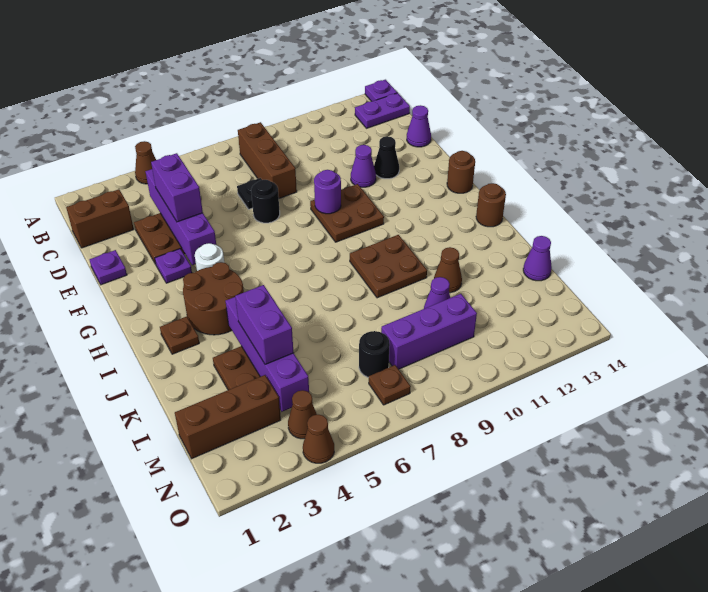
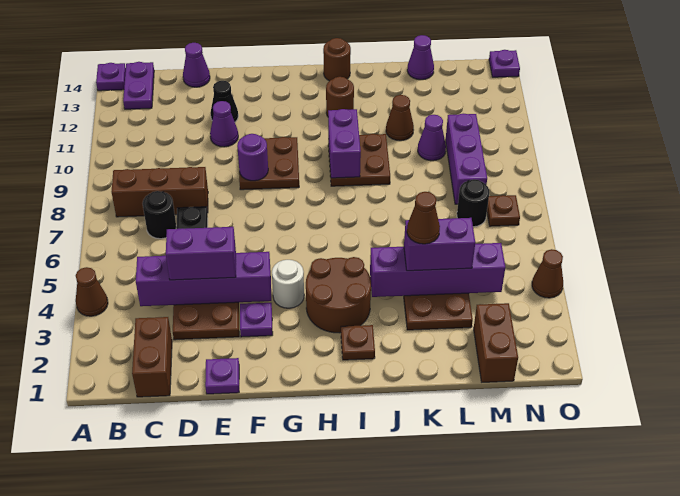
black round brick E7 level 1 -> black round brick C7 level 1
brown round brick G14 level 1 -> brown round brick I12 level 1
none -> purple brick I9:I10 level 2
brown brick M1:M3 level 1 -> brown brick M1:M2 level 1
brown cone N4 level 1 -> brown cone K4 level 4
none -> purple plate O14 level 1

